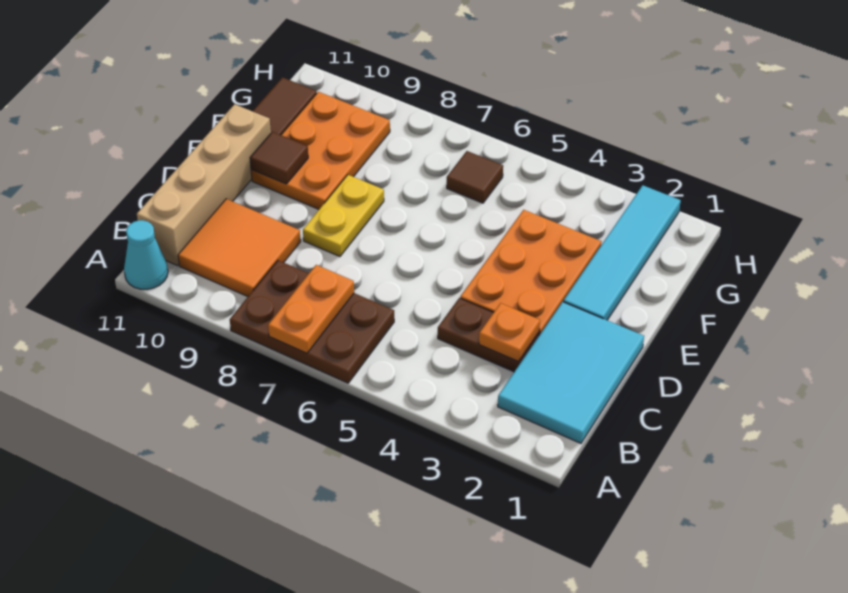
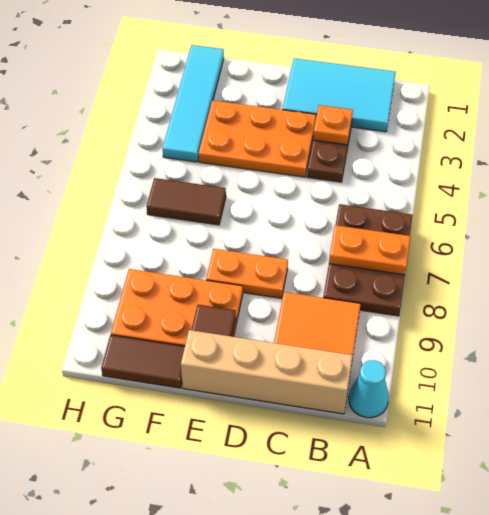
yellow plate D8:E8 level 1 -> orange plate D8:E8 level 1
cyan tile E2:H2 level 1 -> cyan tile G1:G4 level 1
brown tile G6 level 1 -> brown tile F6:G6 level 1

